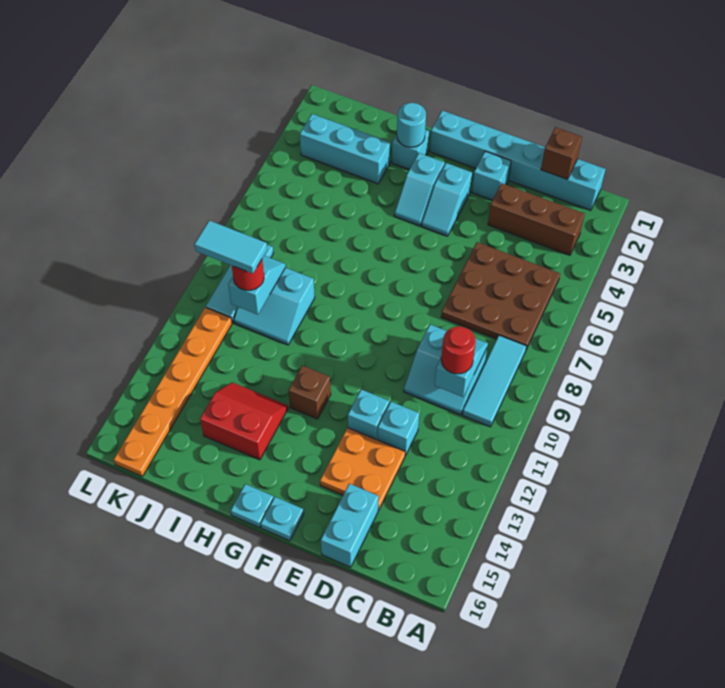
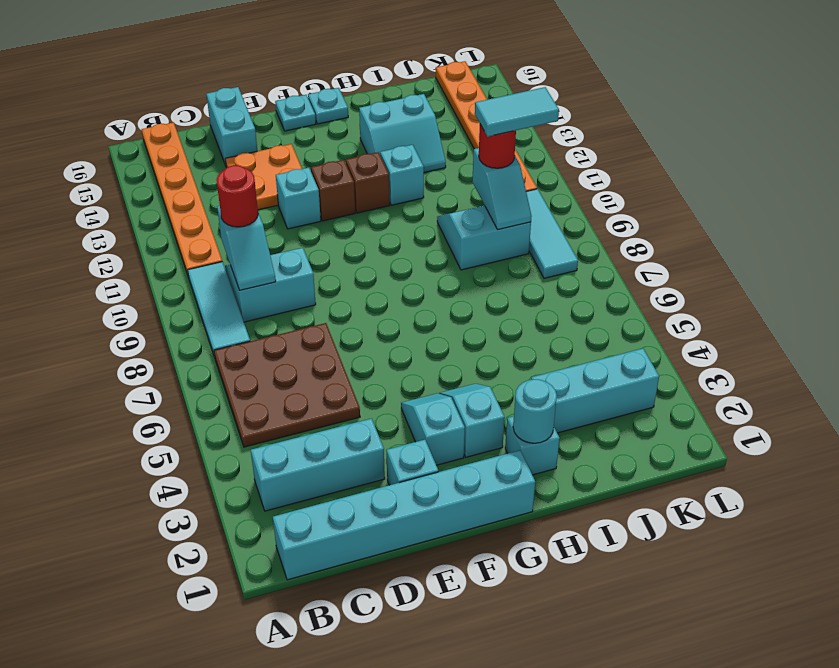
brown brick B3:D3 level 1 -> cyan brick B3:D3 level 1
none -> orange plate B11:B16 level 1
brown brick C1 level 2 -> brown brick F12 level 1
cyan brick D12 level 1 -> cyan brick H12 level 1
red slope H13:I14 level 1 top 14 -> cyan slope H13:I14 level 1 top 14

